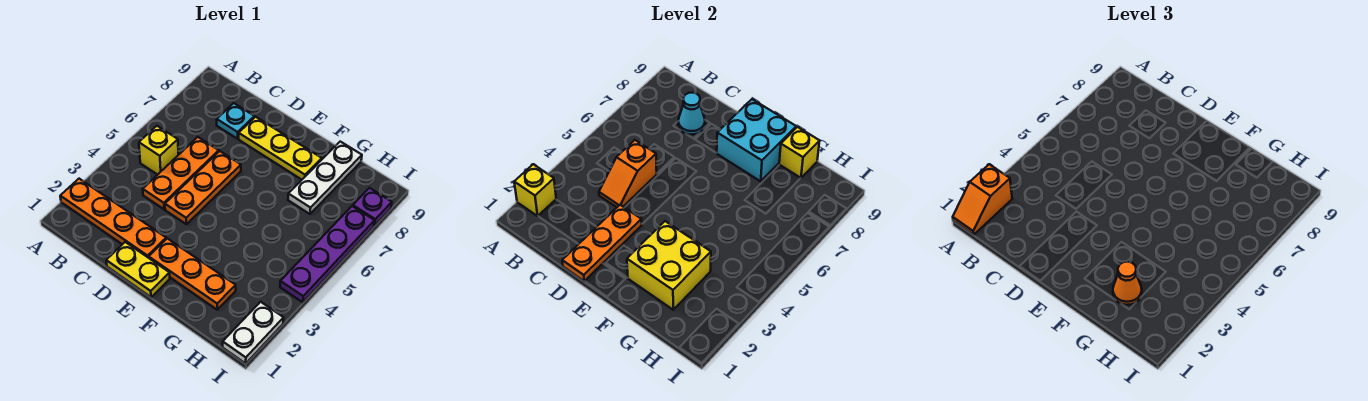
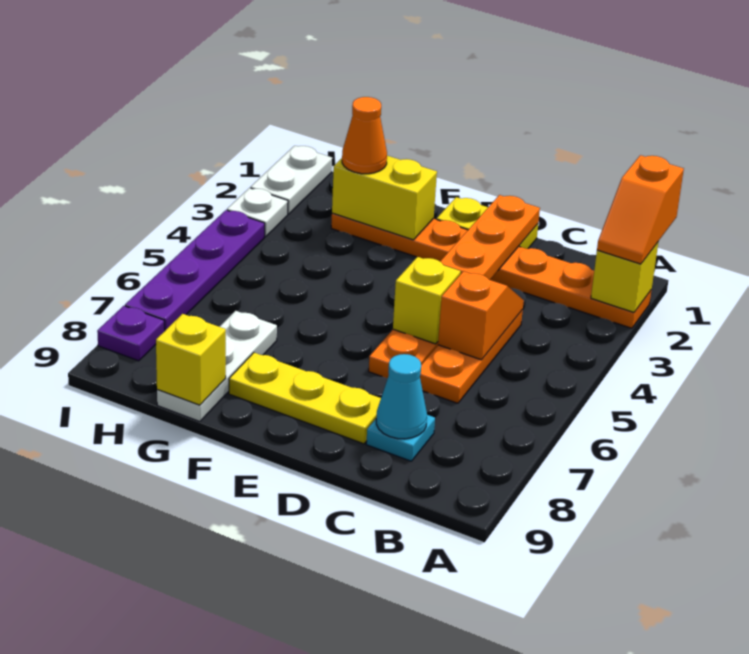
orange slope A1:A2 level 3 top 2 -> orange slope A1:A2 level 3 top 1
yellow brick B5 level 1 -> yellow brick D5 level 2
cyan brick E8:F9 level 2 -> none
yellow brick F2:G3 level 2 -> yellow brick F2:G2 level 2
none -> white plate I3 level 1

